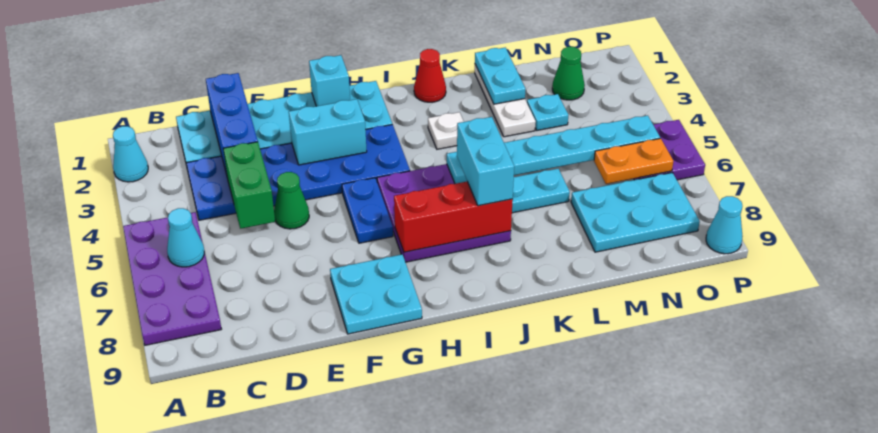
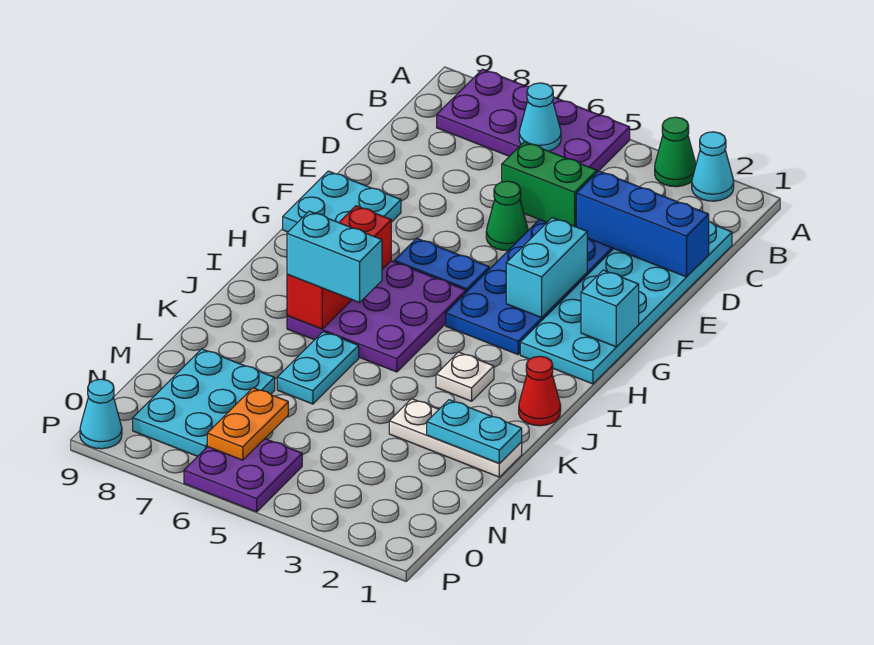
cyan plate J5:O5 level 2 -> none
cyan plate M3 level 1 -> none
green cone N2 level 1 -> green cone A3 level 1

